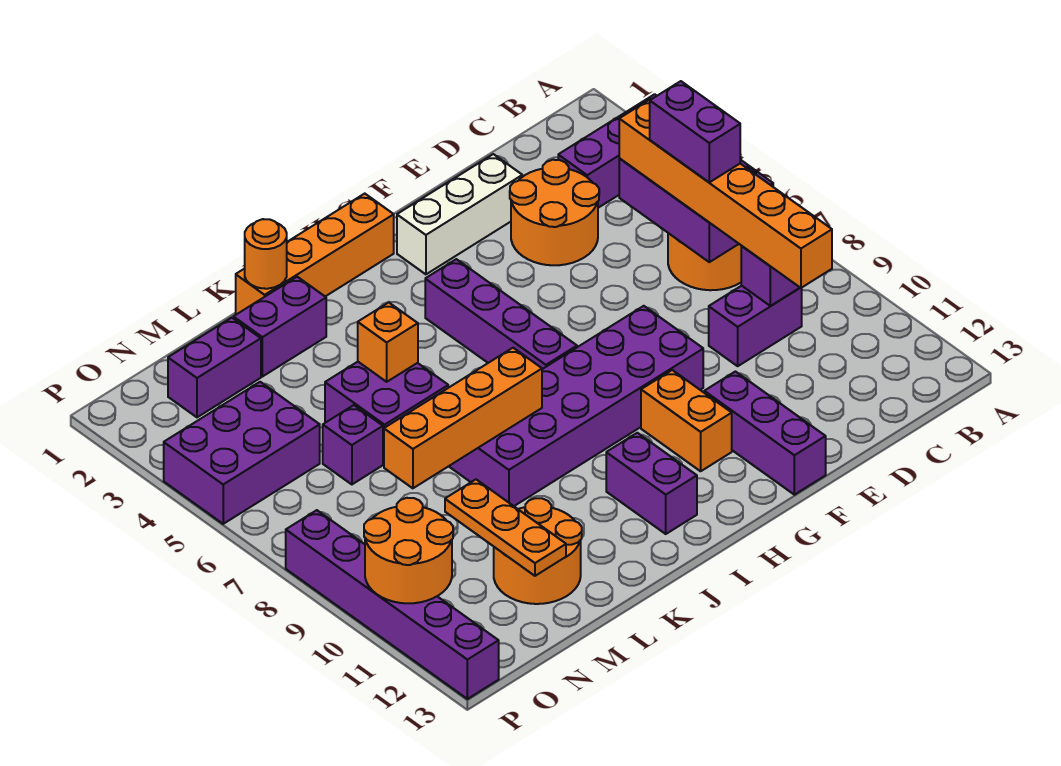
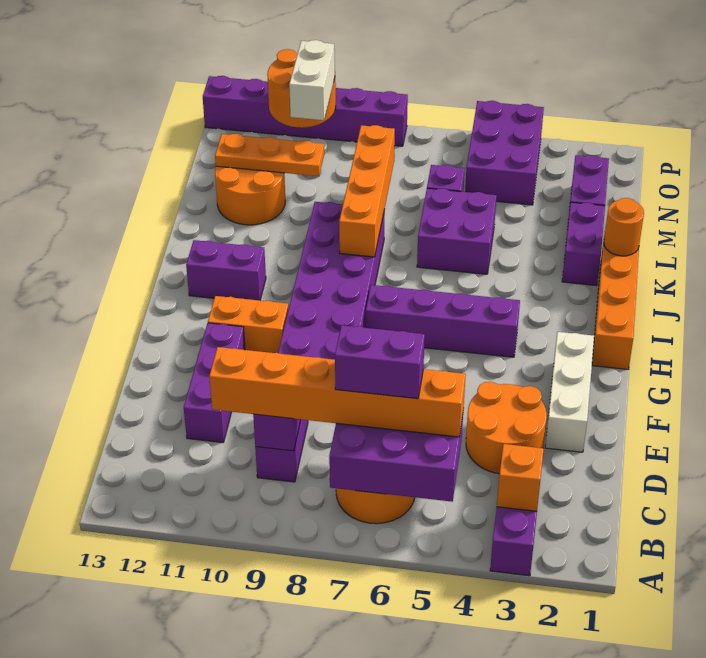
purple brick F11:F13 level 1 -> purple brick D11:F11 level 1
orange brick K5 level 2 -> orange brick B3 level 2
none -> white brick N10:O10 level 3

